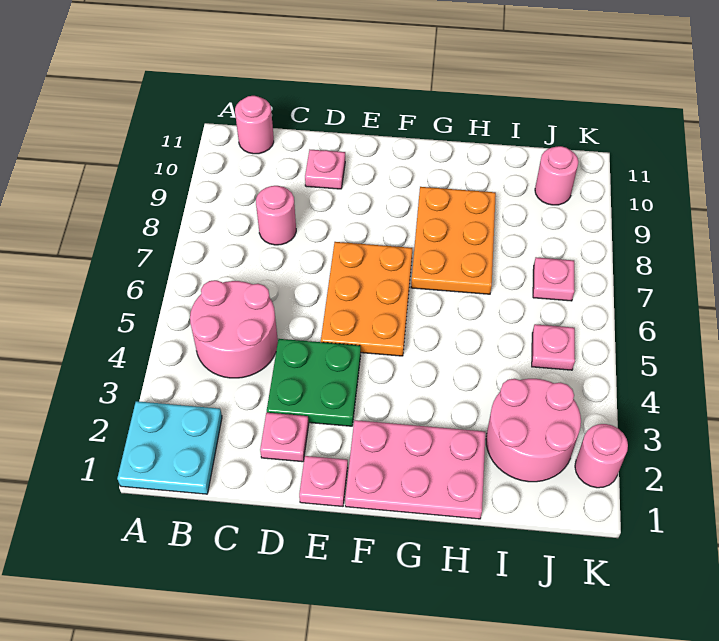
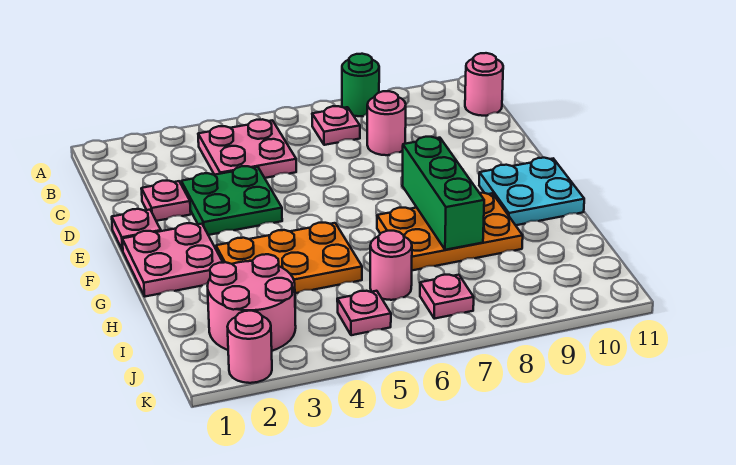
cyan plate A1:B2 level 1 -> cyan plate F10:G11 level 1
none -> green round brick A8 level 1
pink round brick B4:C5 level 1 -> pink plate B4:C5 level 1
pink plate D10 level 1 -> pink plate B7 level 1
orange plate E5:F7 level 1 -> orange plate G3:H5 level 1
pink plate F1:H2 level 1 -> pink plate F1:G2 level 1
none -> green brick F8:H8 level 2
pink round brick J10 level 1 -> pink round brick I6 level 1

